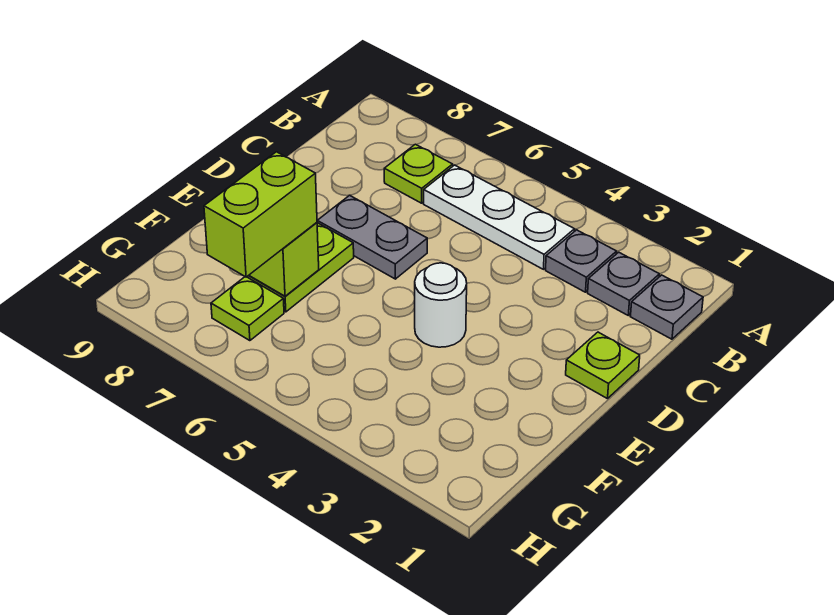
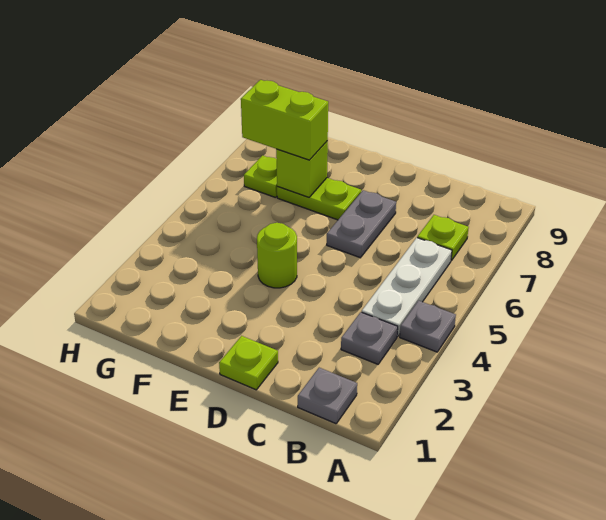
grey plate B2 level 1 -> grey plate A4 level 1
white round brick E4 level 1 -> lime round brick E4 level 1

